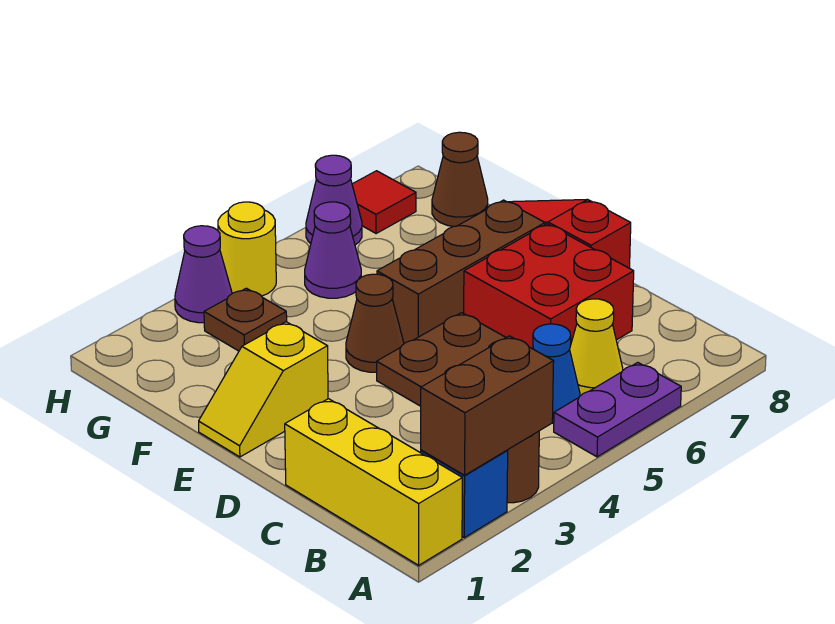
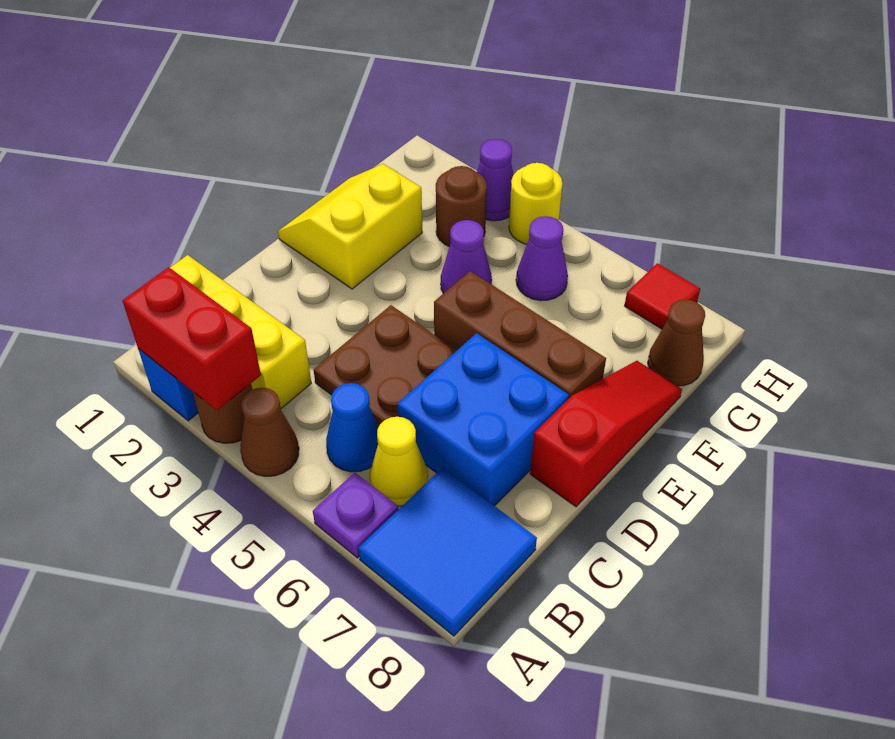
yellow brick A1:C1 level 1 -> yellow brick B1:B3 level 1
brown brick A2:A3 level 2 -> red brick A2:A3 level 2
purple plate A5:A6 level 1 -> purple plate A6 level 1
none -> blue tile A7:B8 level 1
red brick C6:D7 level 1 -> blue brick C6:D7 level 1
yellow slope E1:E2 level 1 top 2 -> yellow slope E1:F2 level 1 top 2
brown cone E4 level 1 -> brown cone A4 level 1
brown plate G3 level 1 -> brown round brick G3 level 1
purple cone H6 level 1 -> purple cone F4 level 1

